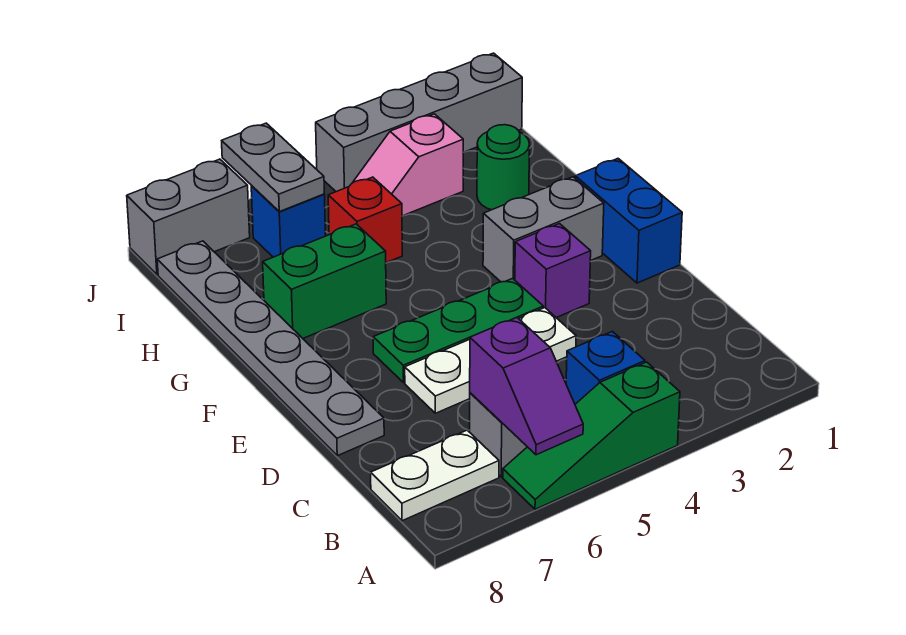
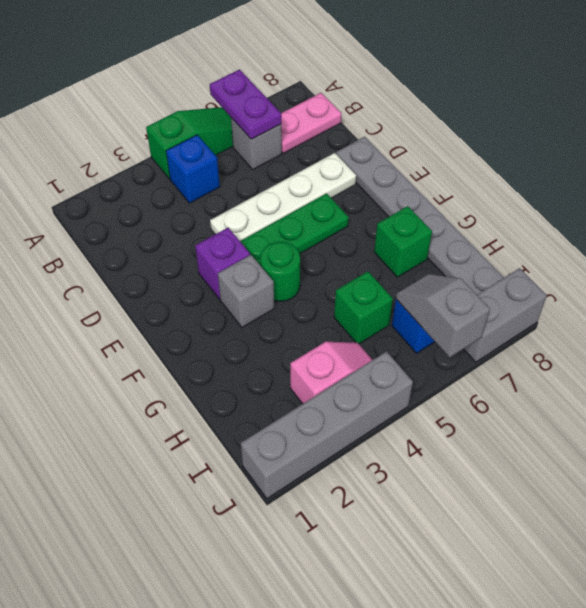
purple slope A6:B6 level 2 top B -> purple plate A6:B6 level 2
white plate B7:B8 level 1 -> pink plate B7:B8 level 1
white plate D4:D6 level 1 -> white plate D4:D7 level 1
blue brick E1:F1 level 1 -> none
grey brick F2:F3 level 1 -> grey brick F3 level 1
green brick G6:G7 level 1 -> green brick G7 level 1
green round brick H2 level 1 -> green round brick F4 level 1
red brick H5 level 1 -> green brick H5 level 1
grey plate I6:J6 level 2 -> grey slope I6:J6 level 2 top J

